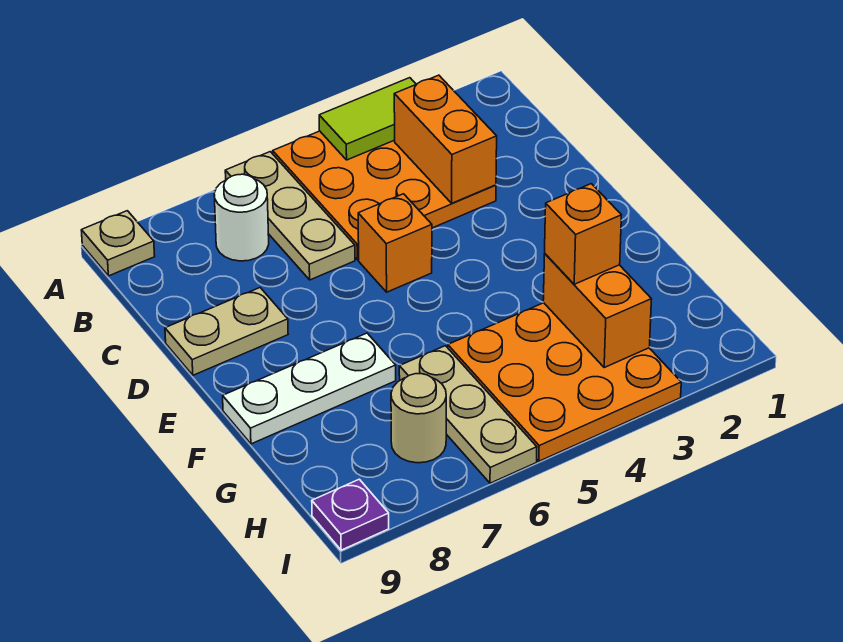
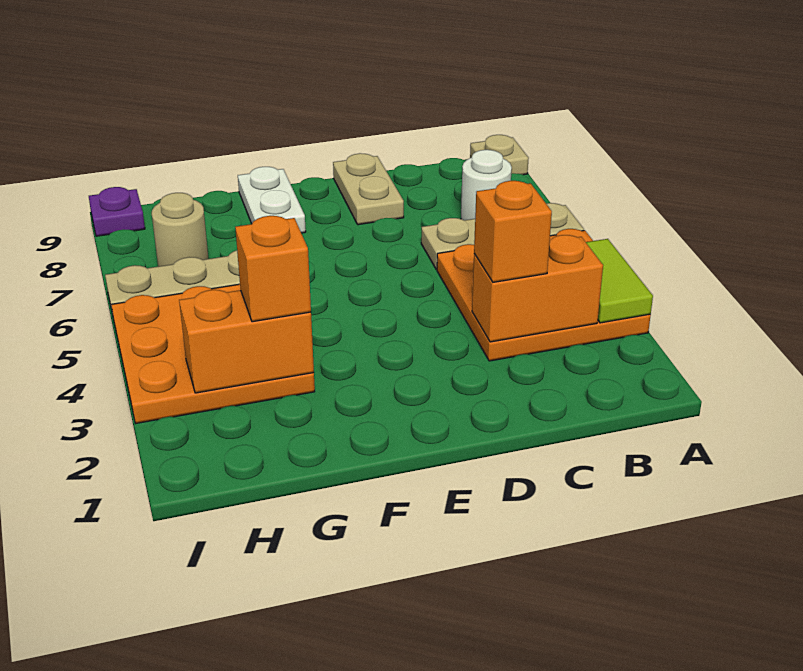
orange brick D5 level 1 -> orange brick C3 level 3
white plate F7:F9 level 1 -> white plate F8:F9 level 1

